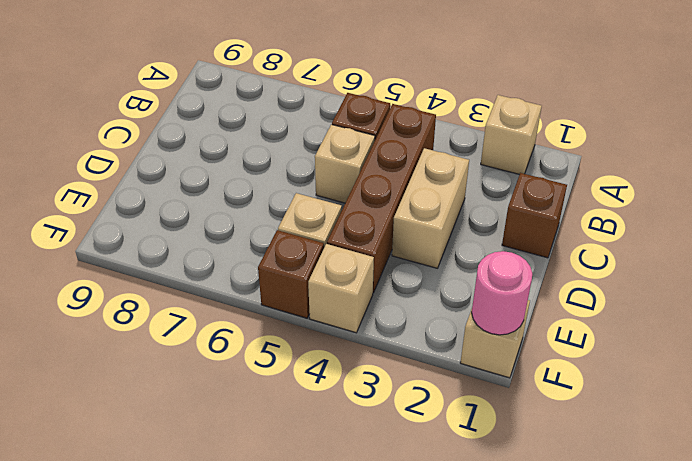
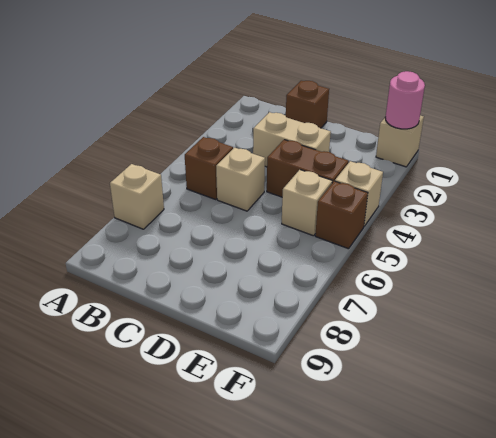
tan brick A2 level 1 -> tan brick A7 level 1
brown brick B4:E4 level 1 -> brown brick D4:E4 level 1

